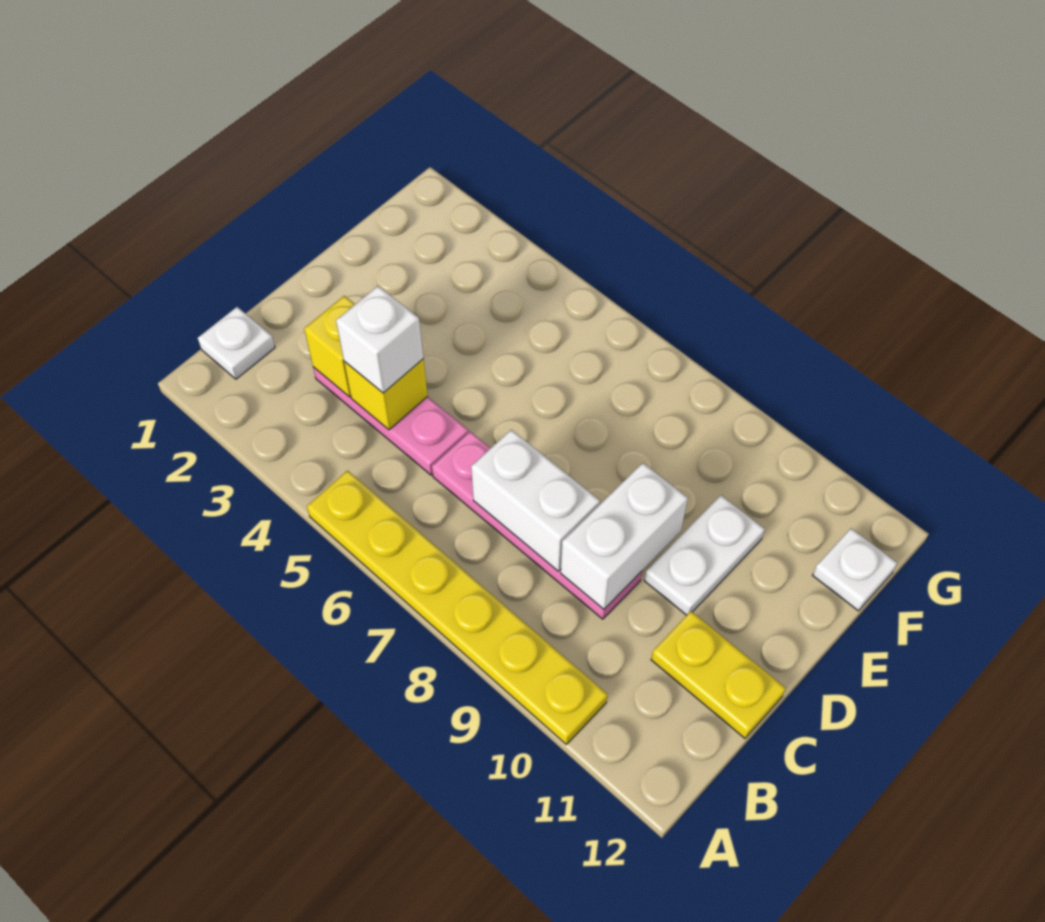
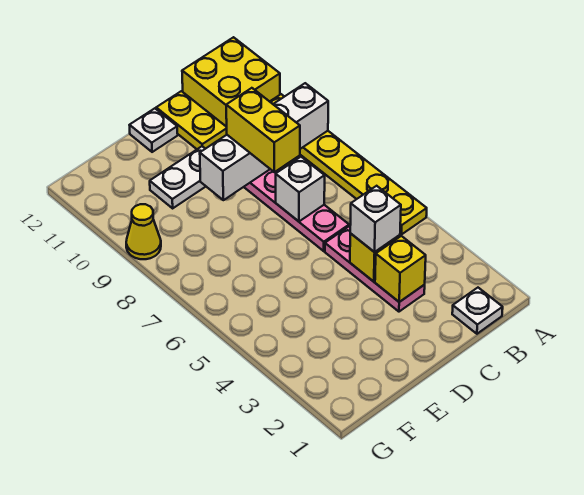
none -> yellow brick A11:B12 level 1
white brick C7:C8 level 2 -> white brick C7 level 2
none -> yellow brick C8:C9 level 3
white brick C9:D9 level 2 -> white brick A9:D9 level 2
white plate F12 level 1 -> white plate D12 level 1
none -> yellow cone G9 level 1

